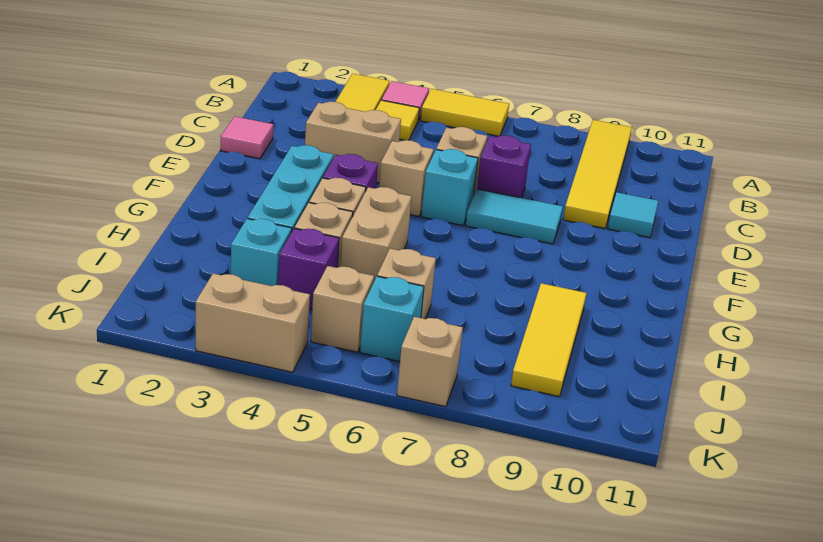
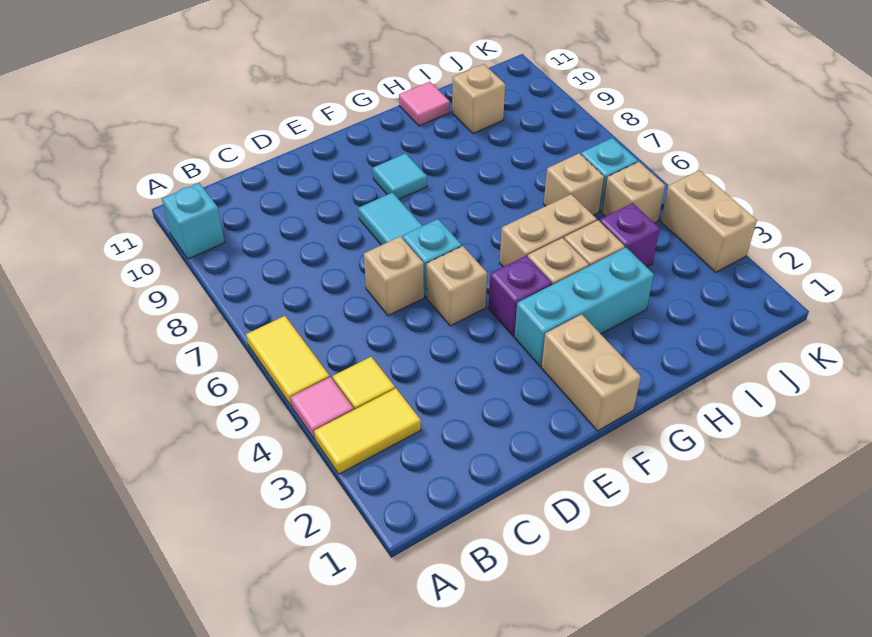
yellow tile A9:D9 level 1 -> none
pink tile D1 level 1 -> pink tile H11 level 1
tan brick D3:D4 level 1 -> tan brick F1:F2 level 1
purple brick D7 level 1 -> none
cyan tile D10 level 1 -> cyan tile F9 level 1
yellow tile H9:J9 level 1 -> none
cyan brick I3 level 1 -> cyan brick A10 level 1
tan brick K7 level 1 -> tan brick I10 level 1

